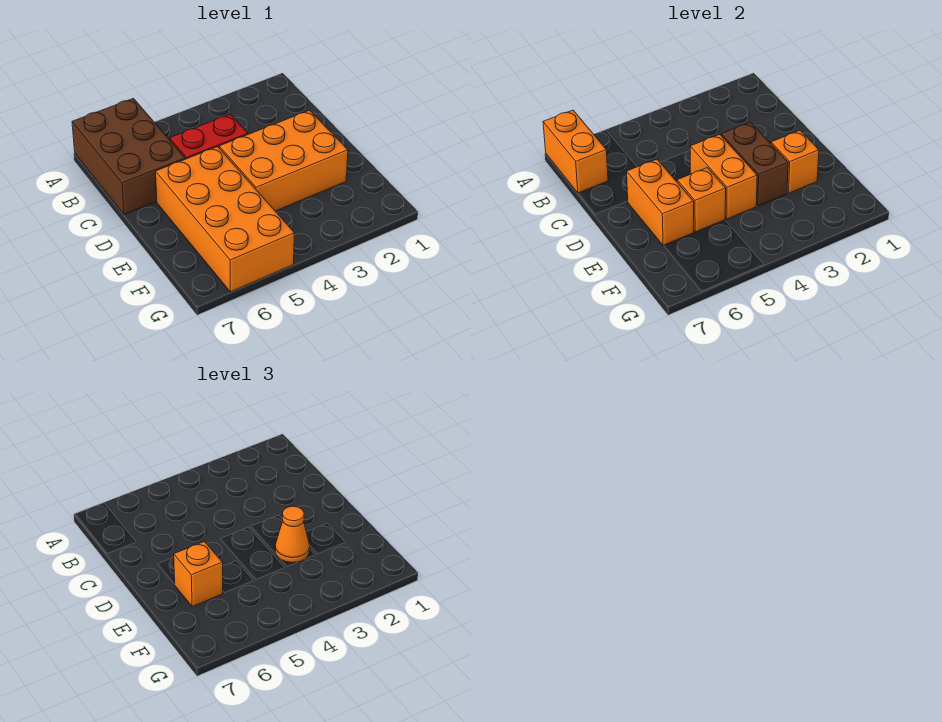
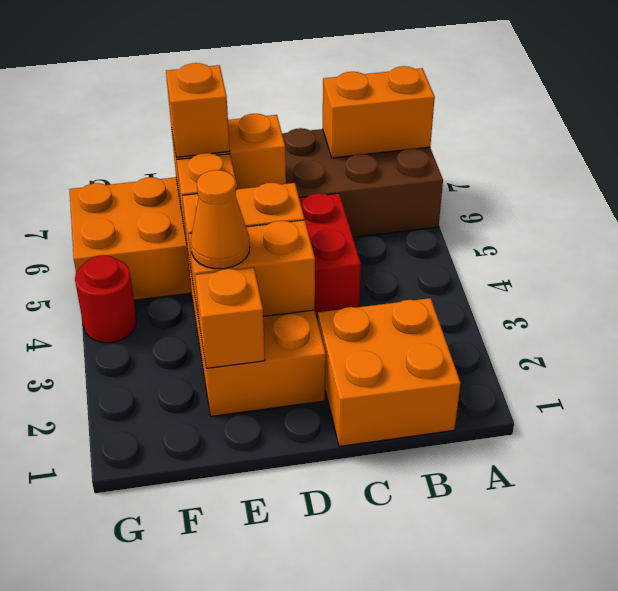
none -> orange brick B1:C2 level 1
brown brick D3:E3 level 2 -> orange brick D3:E3 level 2
none -> red round brick G4 level 1

